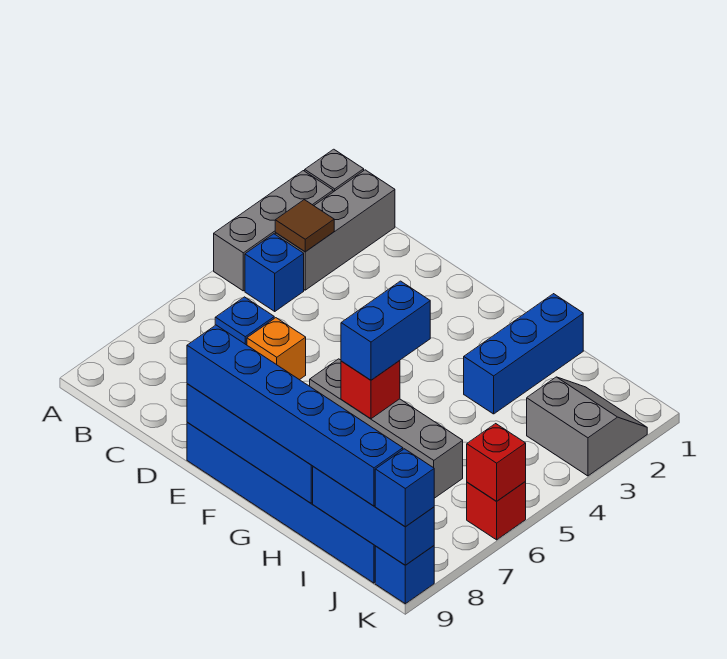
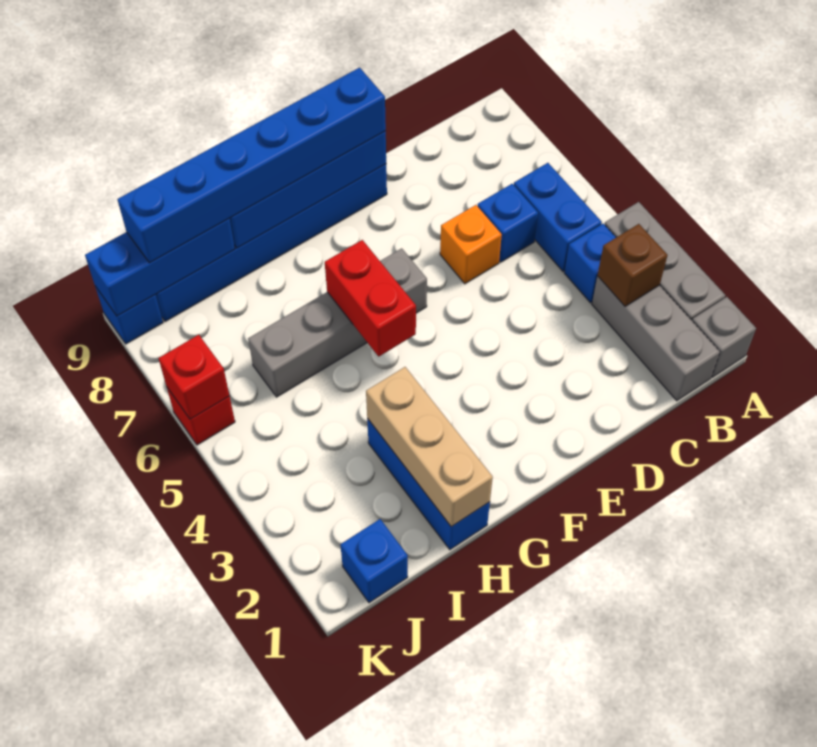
brown tile B3 level 2 -> brown brick B3 level 2
blue brick G5:G6 level 3 -> blue brick B5:B6 level 1
red brick G6 level 2 -> red brick G5:G6 level 2
none -> tan brick H1:H3 level 2
grey slope J2:K3 level 1 top 3 -> none
blue brick K9 level 3 -> blue brick J1 level 1

